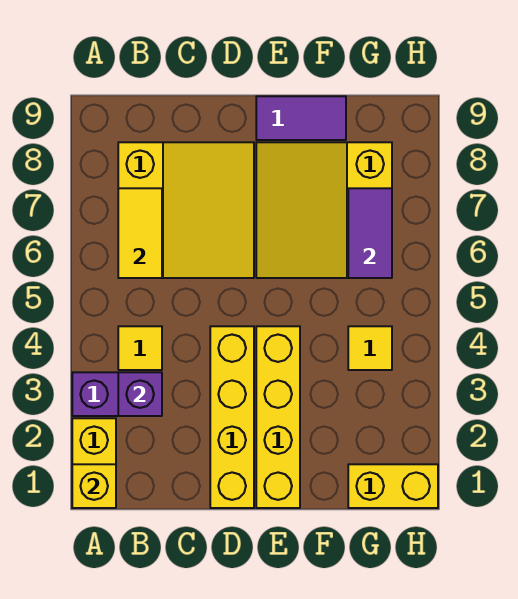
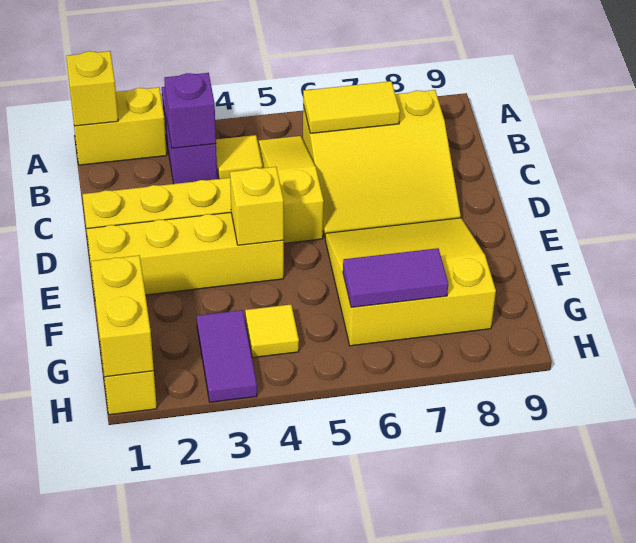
none -> yellow slope B5:D5 level 1 top D
none -> yellow brick E4 level 2
purple tile E9:F9 level 1 -> purple tile G3:H3 level 1
none -> yellow brick G1:H1 level 2

